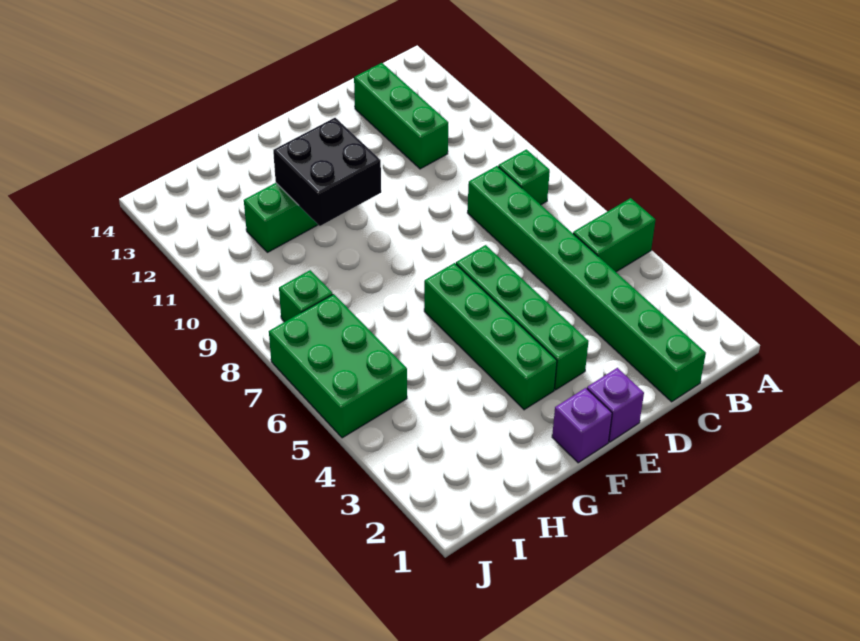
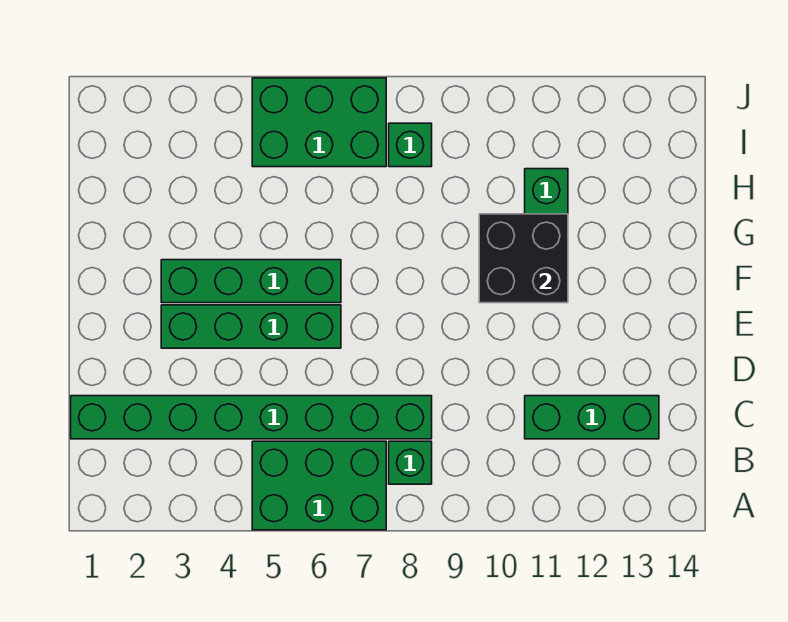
green brick A5:B5 level 1 -> green brick A5:B7 level 1
purple brick E1 level 1 -> none
purple brick F1 level 1 -> none

